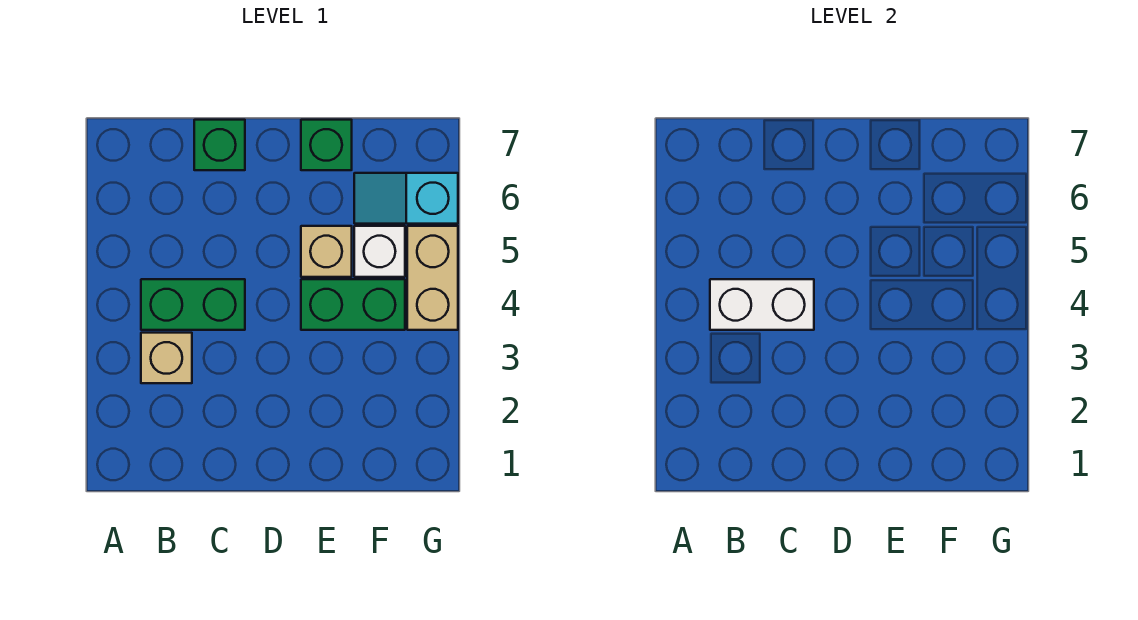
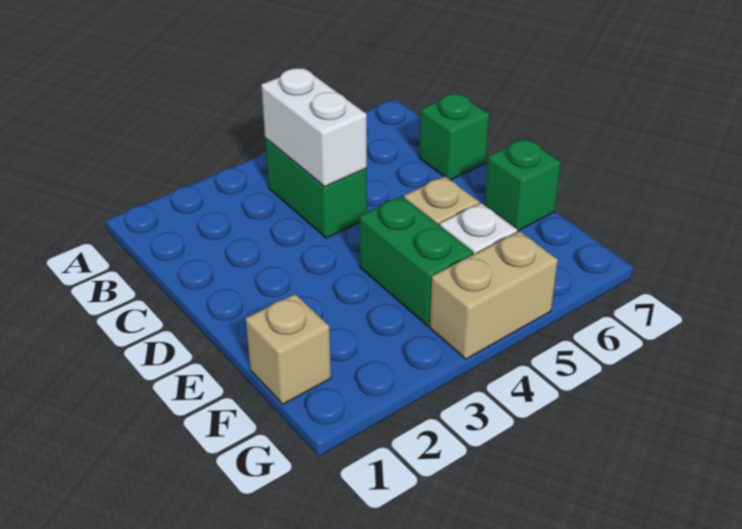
tan brick B3 level 1 -> tan brick F1 level 1
cyan slope F6:G6 level 1 top G -> none

